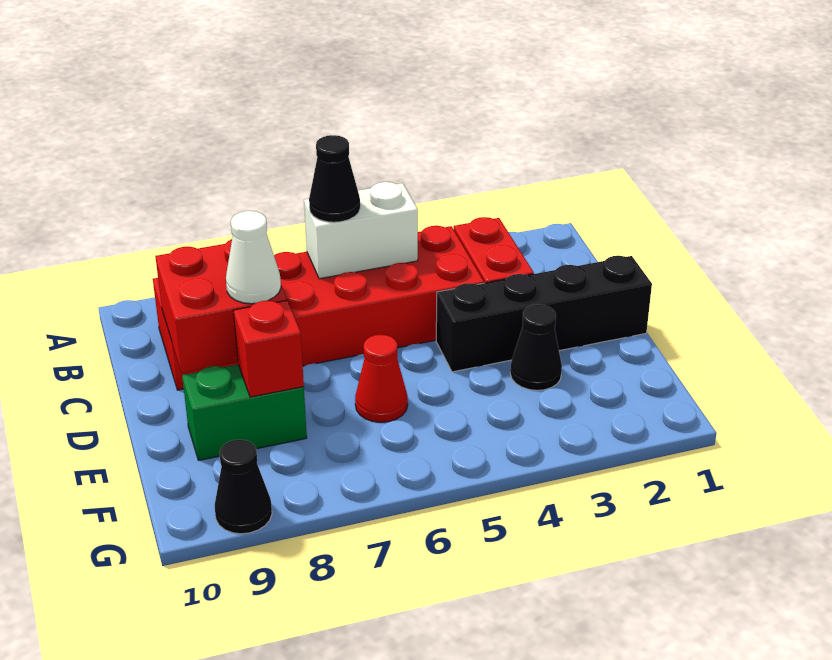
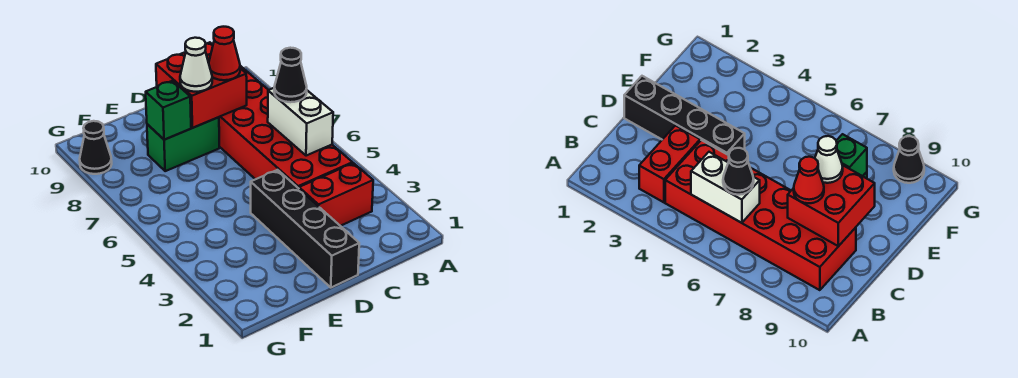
black cone E3 level 1 -> none
red cone E6 level 1 -> red cone C8 level 3
green brick E8:E9 level 1 -> green brick D8:E8 level 1
red brick E8 level 2 -> green brick E8 level 2

